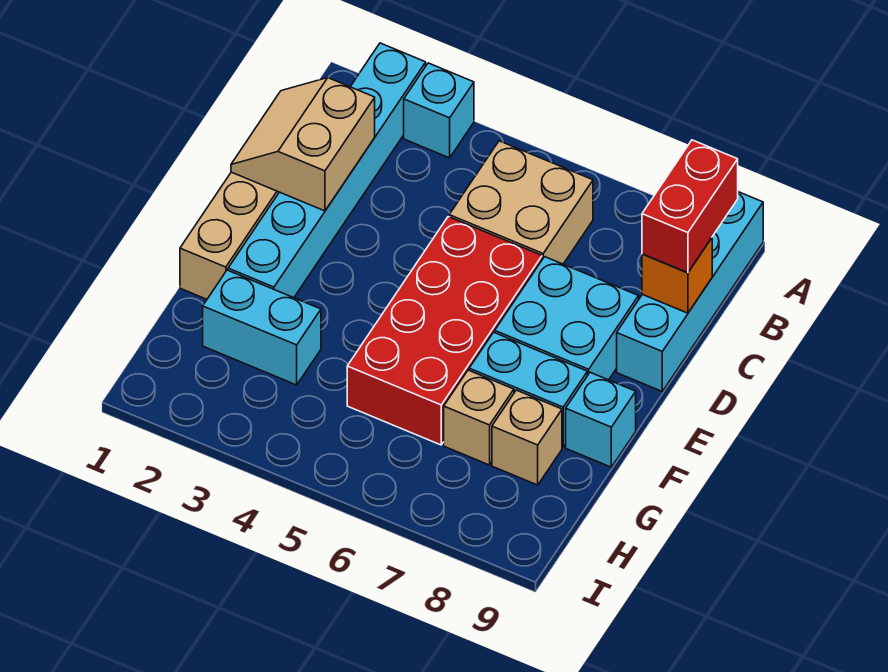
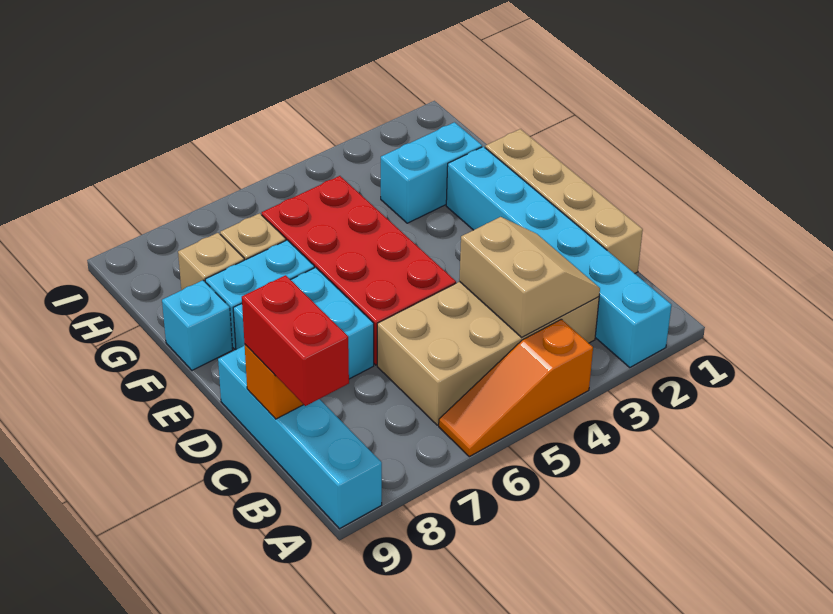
cyan brick A3 level 1 -> none
none -> orange slope A4:A6 level 1 top 4
tan brick B5:C6 level 1 -> tan brick B3:C6 level 1
tan slope C1:D2 level 2 top 2 -> tan slope B3:C4 level 2 top 4

